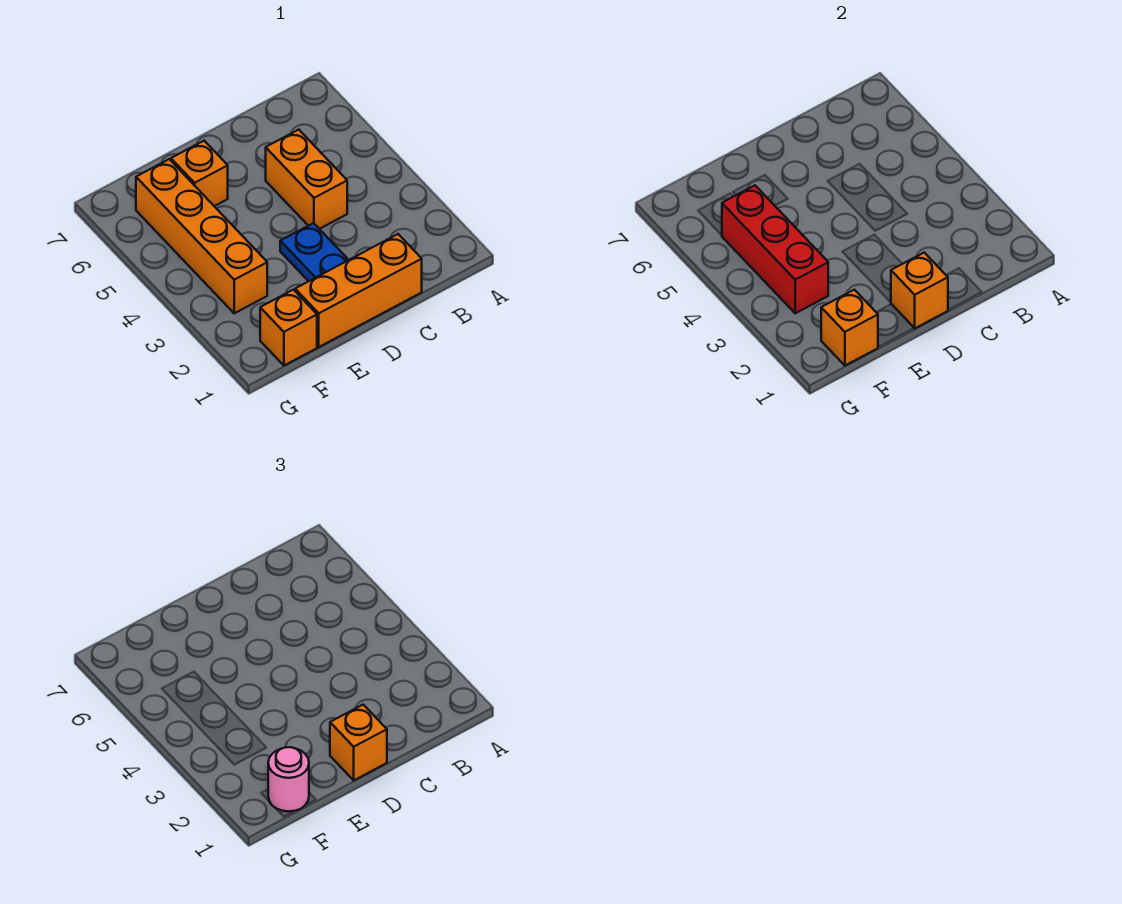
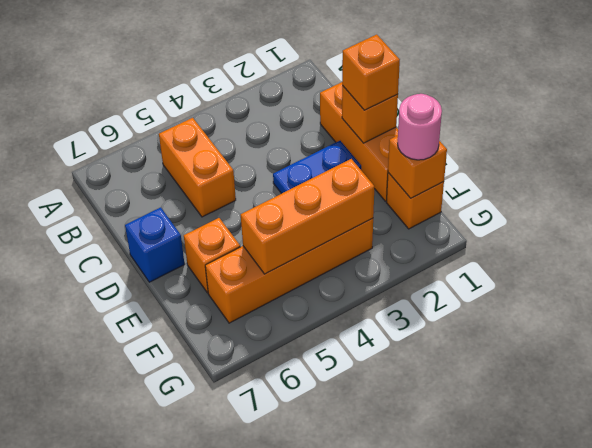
orange brick C4:C5 level 1 -> orange brick B5:C5 level 1
none -> blue brick D7 level 1
red brick F3:F5 level 2 -> orange brick F3:F5 level 2

